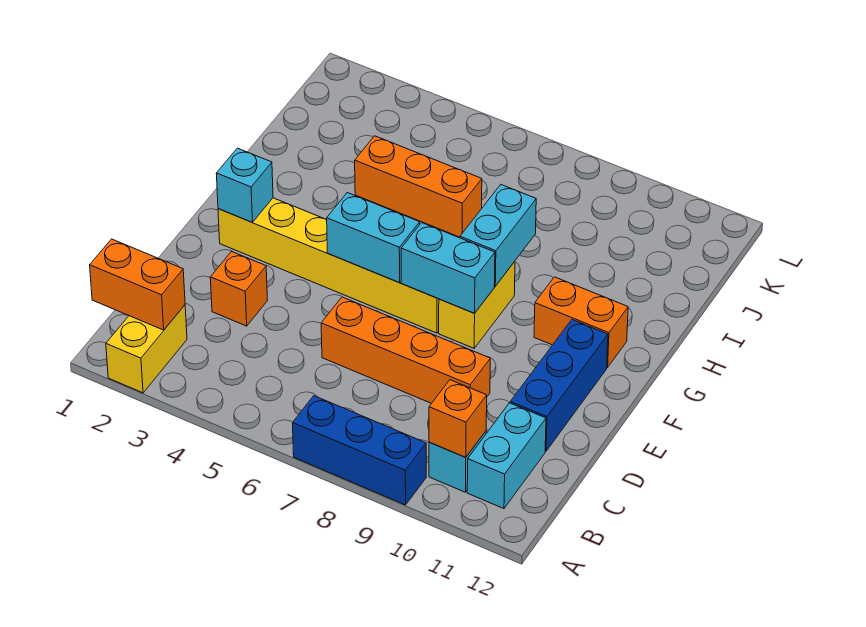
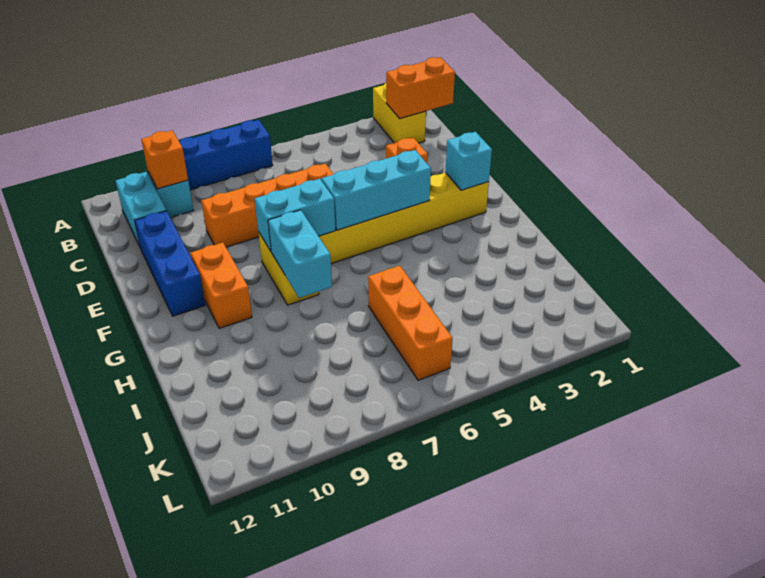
cyan brick F5:F6 level 2 -> cyan brick F4:F6 level 2
orange brick G10:G11 level 1 -> orange brick F10:G10 level 1
orange brick I4:I6 level 1 -> orange brick I6:K6 level 1

